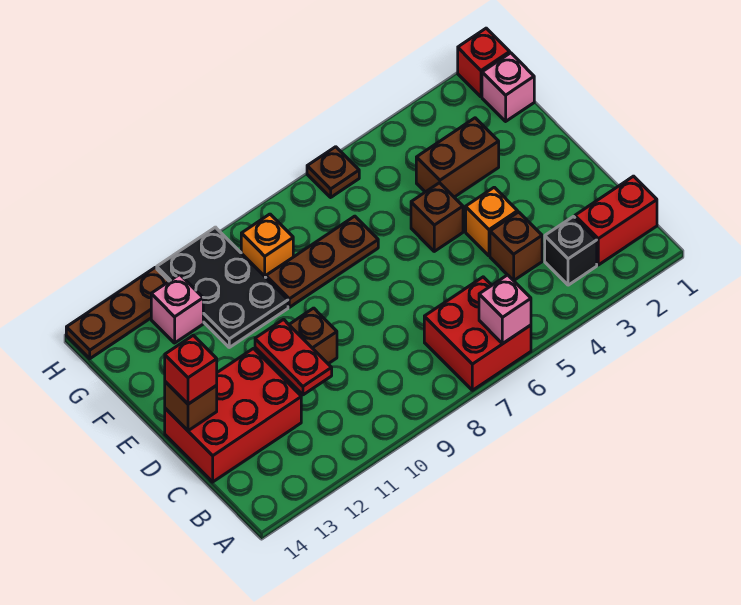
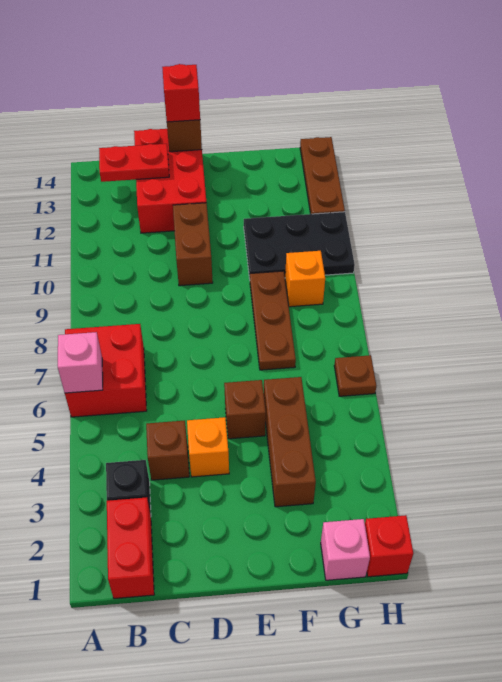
red plate C11:D11 level 2 -> red plate B13:C13 level 2
brown brick F3:F4 level 1 -> brown brick F3:F5 level 1
pink brick G12 level 1 -> none

